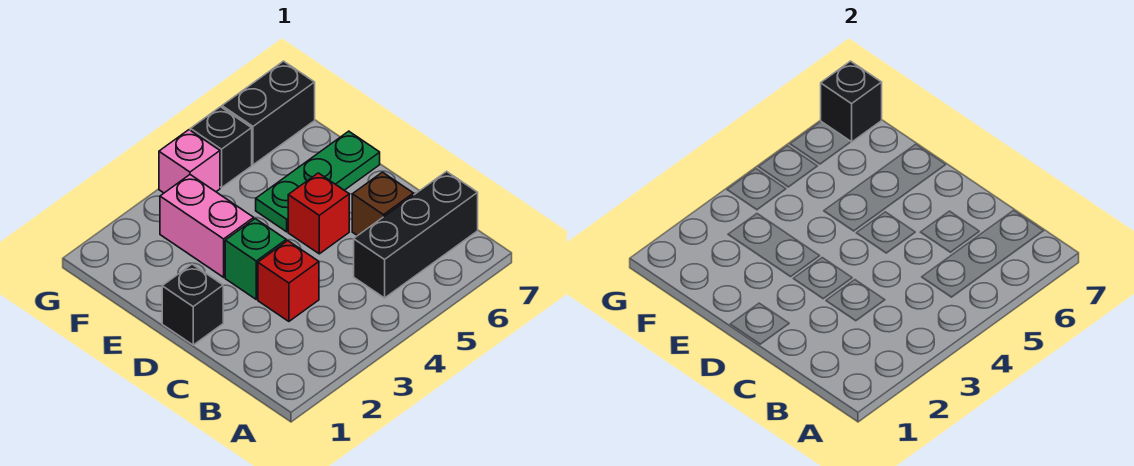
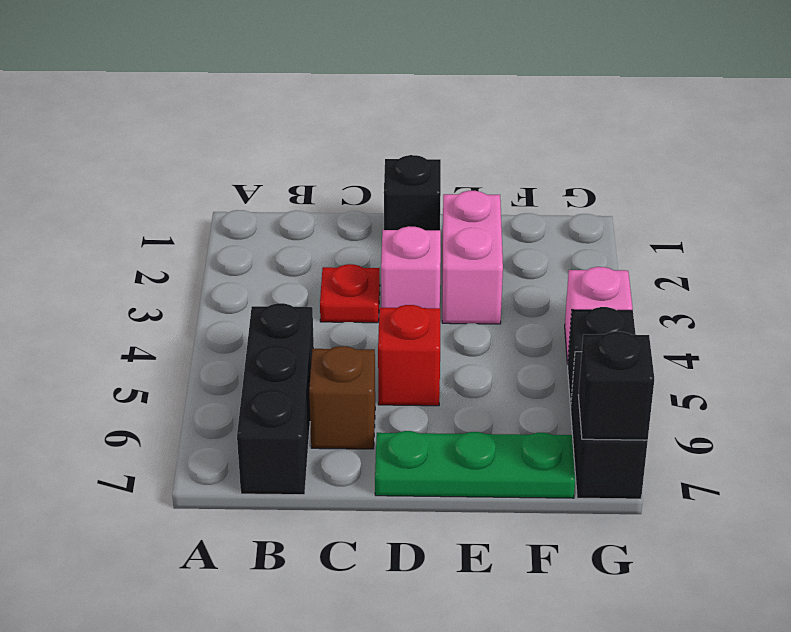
red brick C3 level 1 -> red plate C3 level 1
green brick D3 level 1 -> pink brick D3 level 1
pink brick E3:F3 level 1 -> pink brick E2:E3 level 1
green plate E5:E7 level 1 -> green plate D7:F7 level 1

